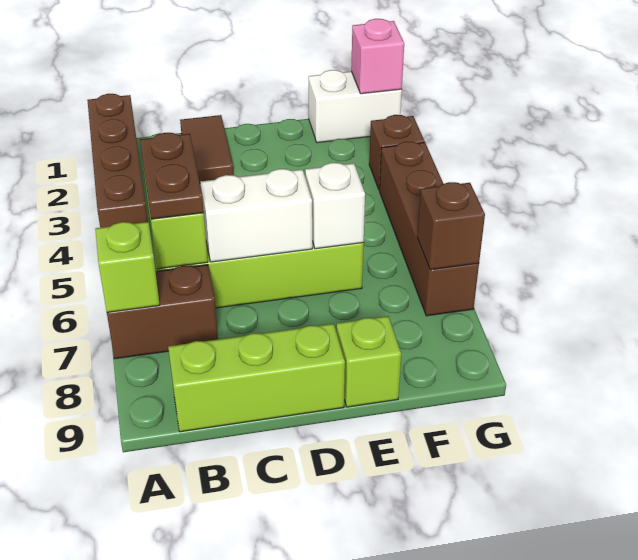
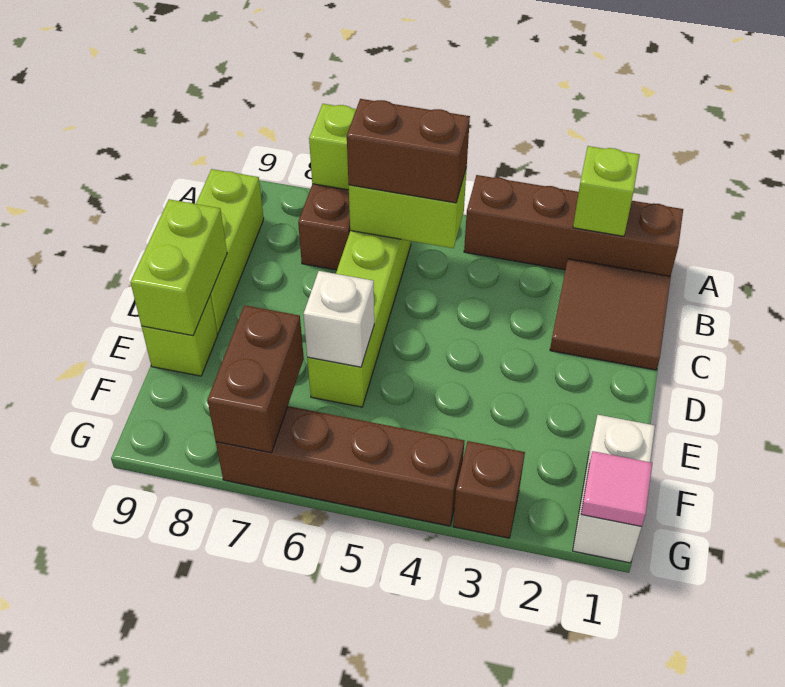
none -> lime brick A2 level 2
brown plate B5:B6 level 3 -> brown brick B5:B6 level 3
brown tile C1:C2 level 1 -> brown tile B1:C2 level 1
white brick C6:D6 level 2 -> none
none -> lime brick D9:E9 level 2
pink brick G1 level 2 -> pink tile G1 level 2
brown brick G7 level 2 -> brown brick F7:G7 level 2

